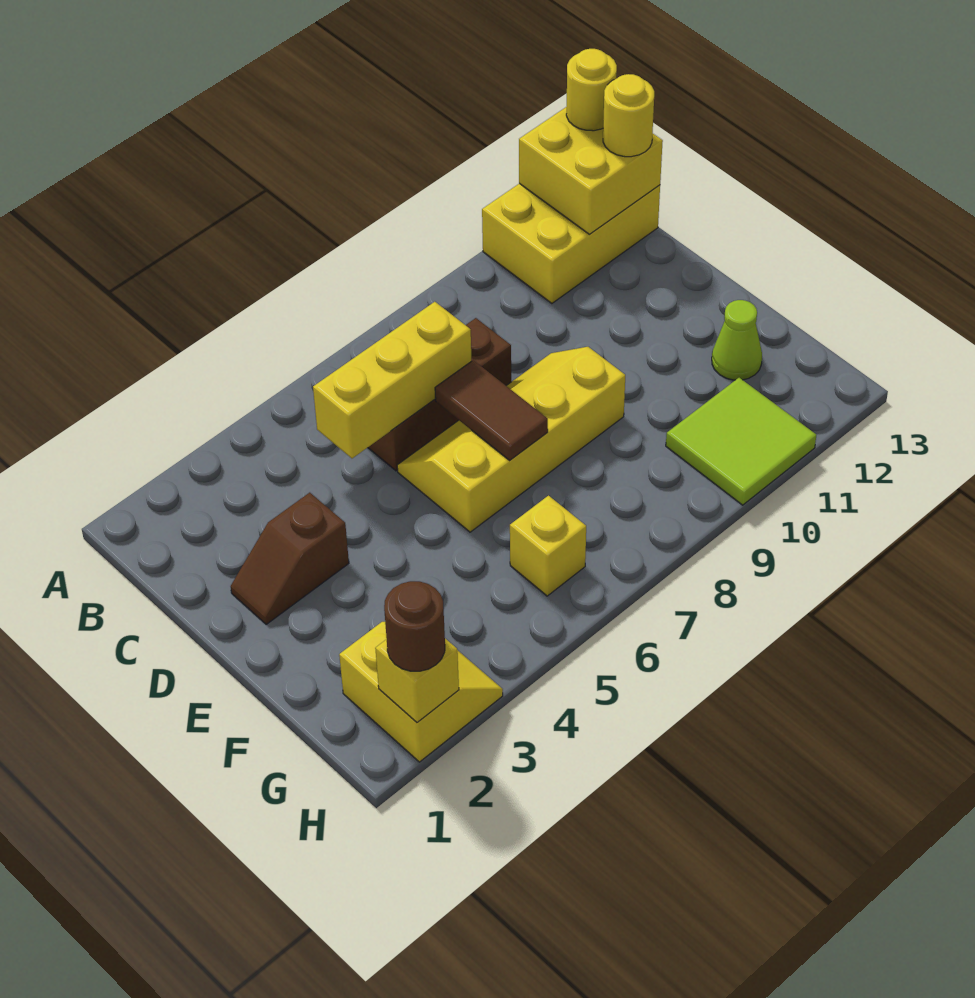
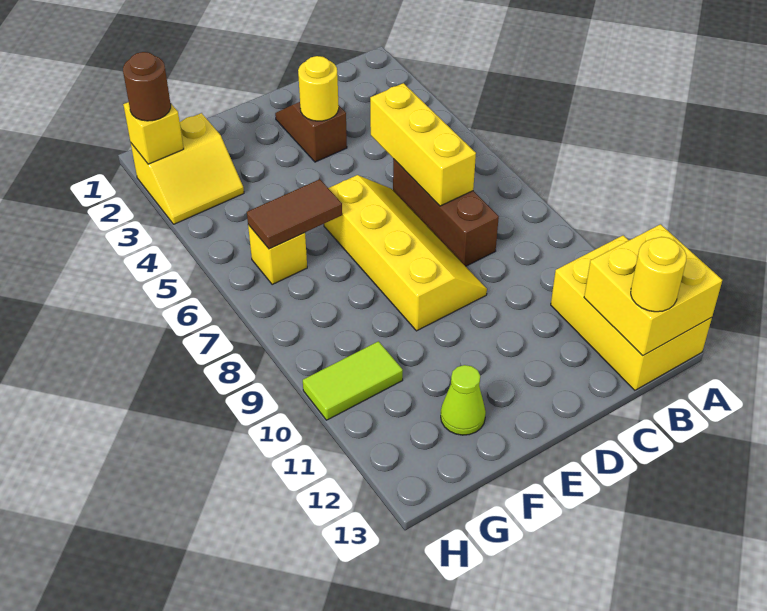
yellow round brick A13 level 3 -> yellow round brick D3 level 2
brown tile D7:E7 level 2 -> brown tile F6:G6 level 2
lime tile G10:H11 level 1 -> lime tile G10:H10 level 1

